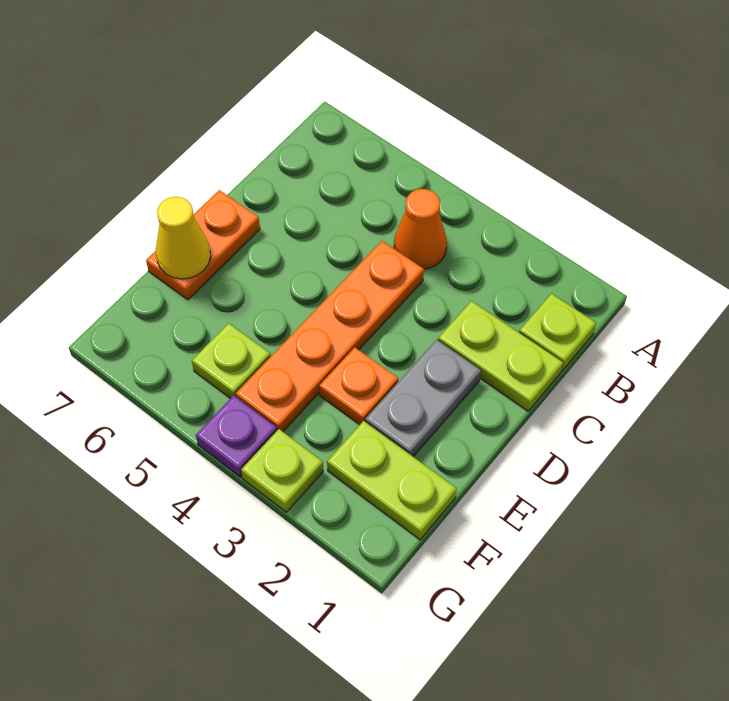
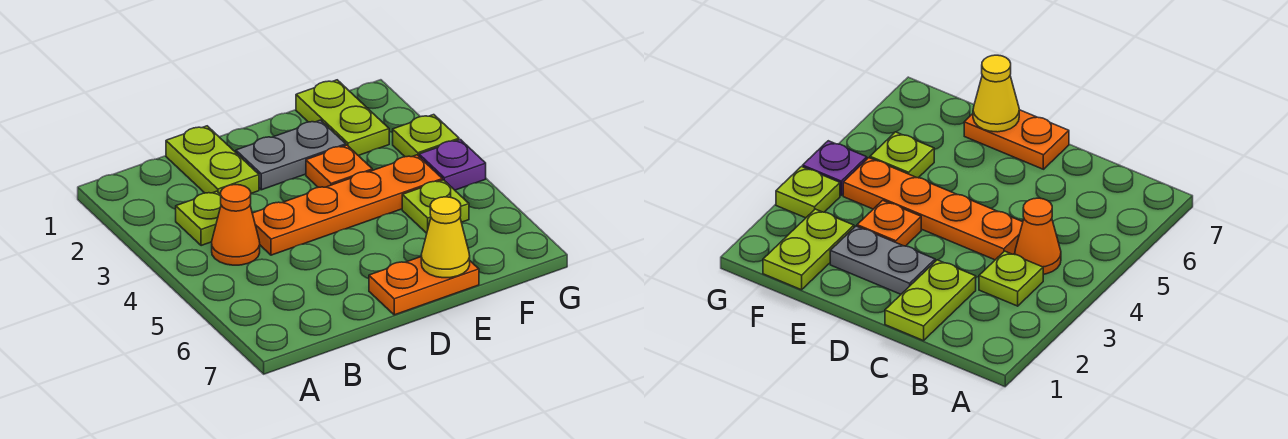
lime plate B1 level 1 -> lime plate B3 level 1

